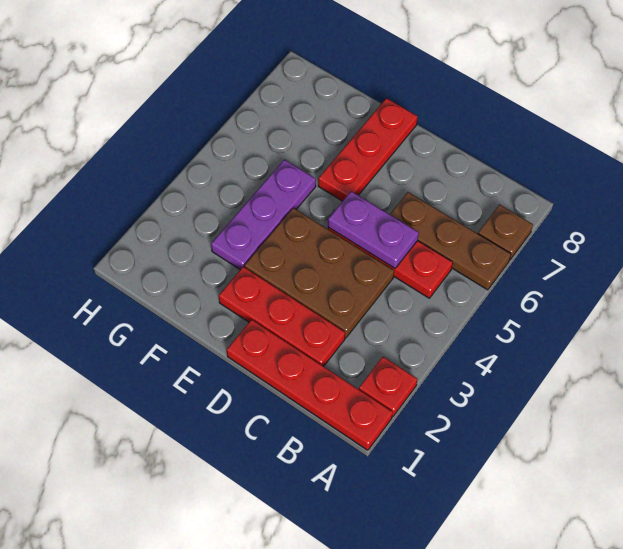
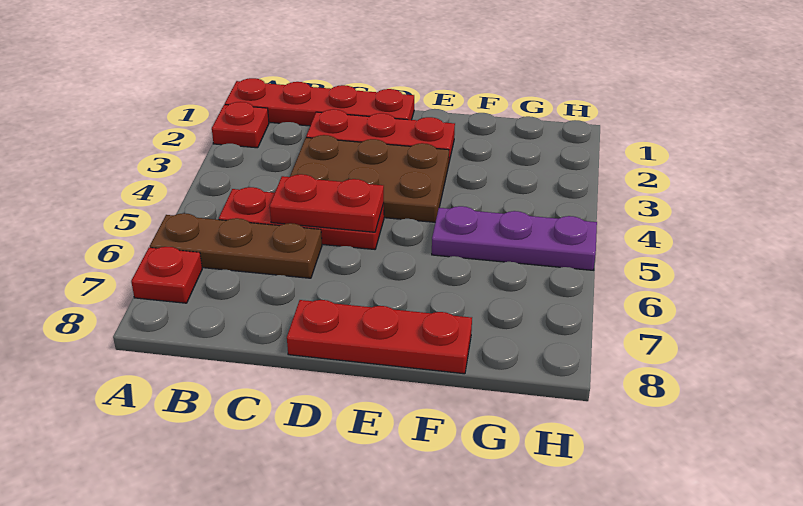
brown plate A7 level 1 -> red plate A7 level 1
purple plate C5:D5 level 2 -> red plate C5:D5 level 2
red plate E6:E8 level 1 -> red plate D8:F8 level 1
purple plate F3:F5 level 1 -> purple plate F5:H5 level 1

